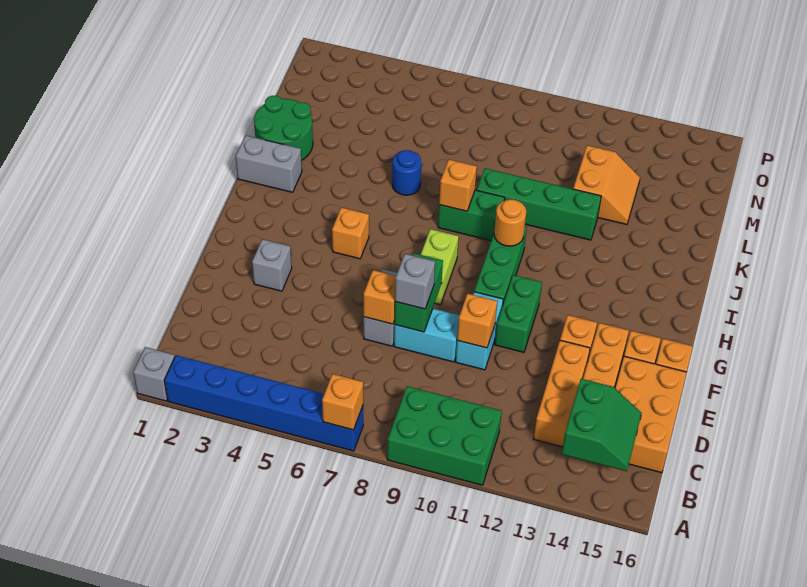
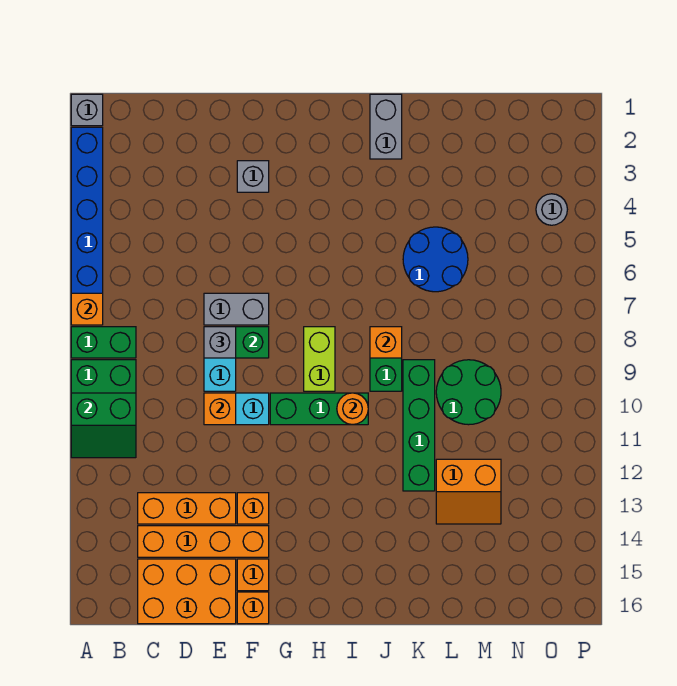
green slope B14:C15 level 2 top 14 -> green slope A10:B11 level 2 top 10
orange brick E7 level 2 -> none
green brick F11:G11 level 1 -> green brick A8:B8 level 1
lime brick G8:H8 level 1 -> lime brick H8:H9 level 1
orange brick H5 level 1 -> none
green round brick K1:L2 level 1 -> green round brick L9:M10 level 1
blue round brick K6 level 1 -> blue round brick K5:L6 level 1
none -> grey round brick O4 level 1

